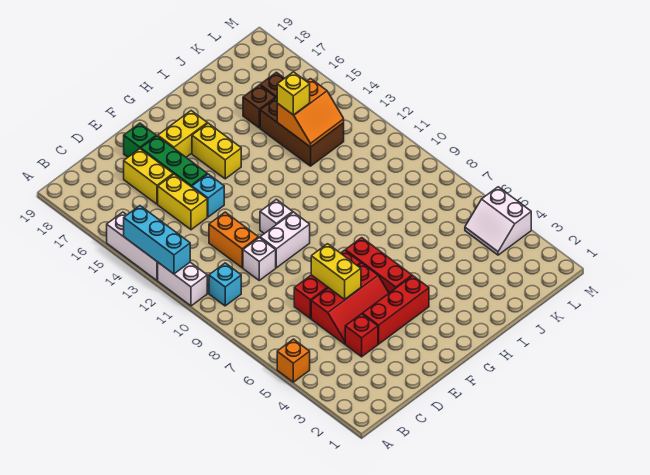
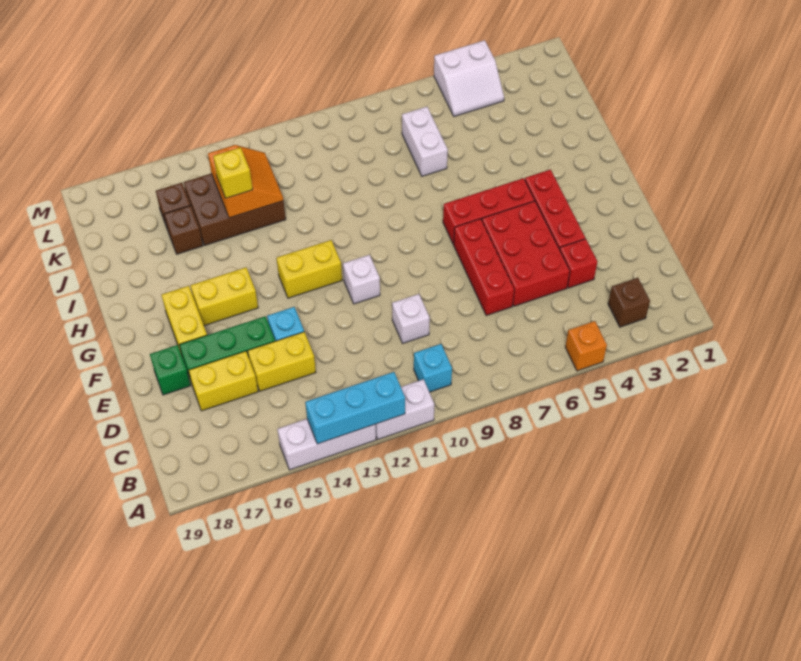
none -> brown brick B3 level 1
red slope D5:F6 level 1 top 6 -> red brick D5:F6 level 1
orange brick D11:D12 level 1 -> none
yellow brick E6:E7 level 2 -> yellow brick G12:G13 level 1
white brick E10:F10 level 1 -> white brick J7:K7 level 1

